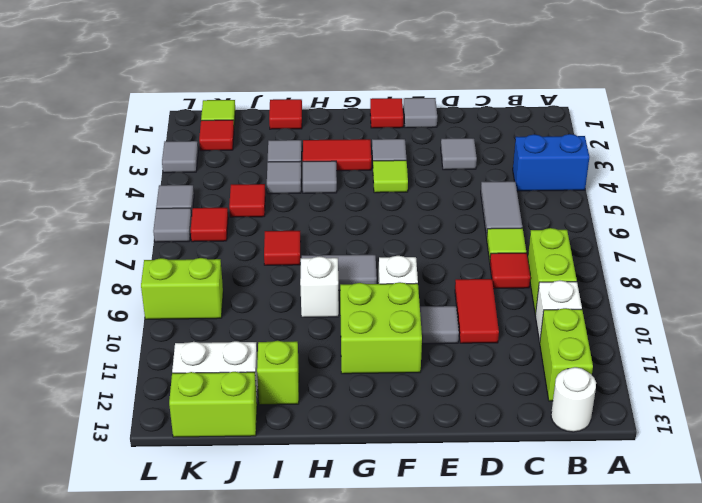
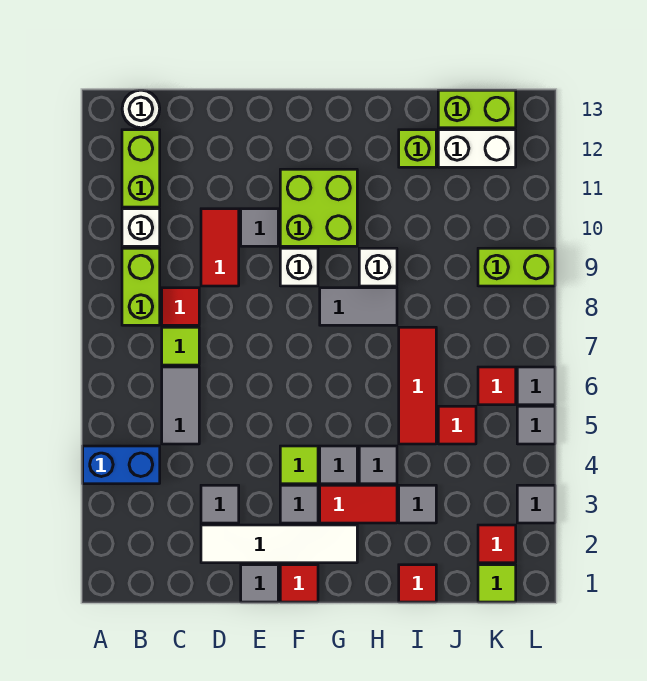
none -> white tile D2:G2 level 1
grey tile I4 level 1 -> grey tile G4 level 1
red tile I7 level 1 -> red tile I5:I7 level 1

